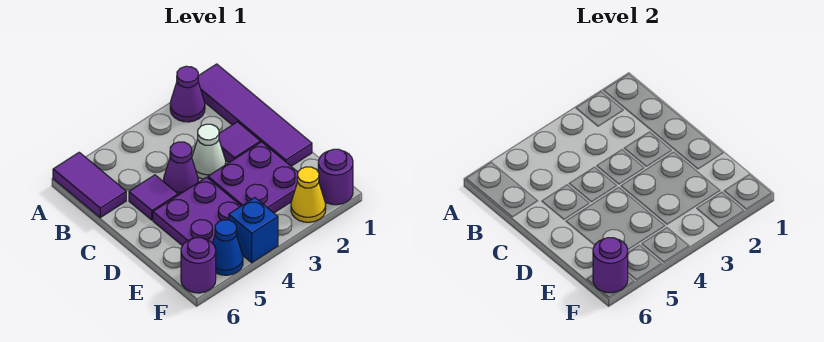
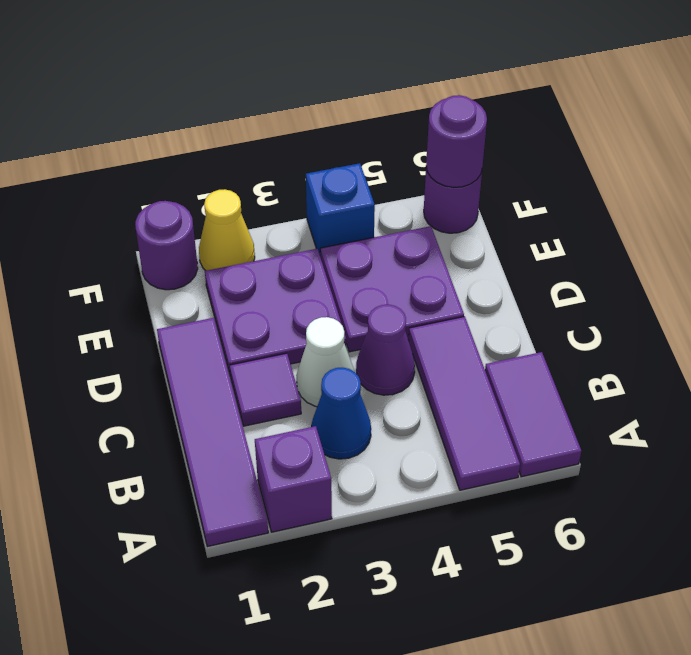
purple cone A2 level 1 -> purple brick A2 level 1
purple tile C5 level 1 -> purple tile A5:C5 level 1
blue cone F5 level 1 -> blue cone B3 level 1

